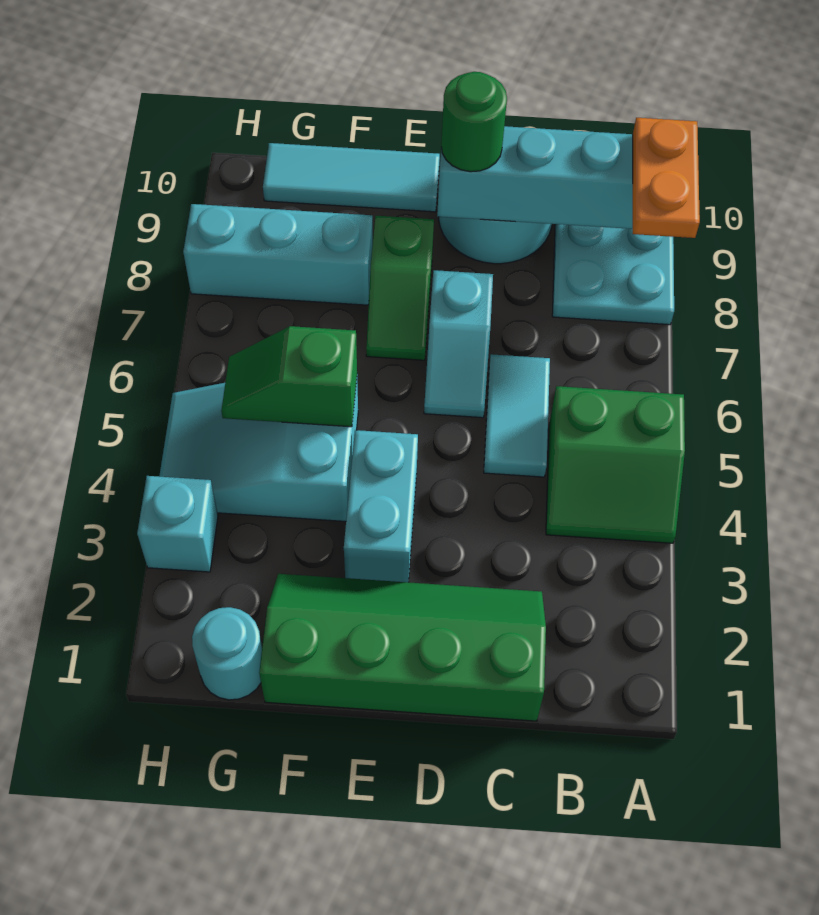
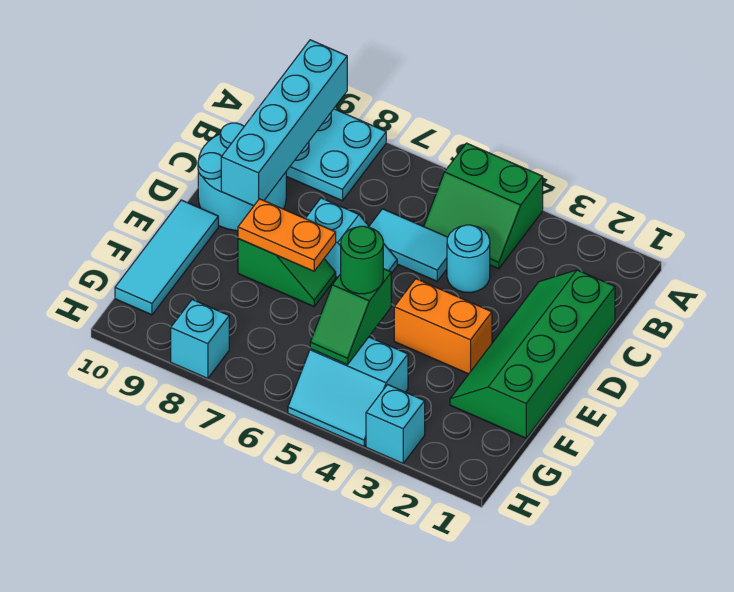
green slope A4:B5 level 1 top 5 -> green slope A4:B5 level 1 top A
orange plate A8:A9 level 3 -> orange plate E7:E8 level 2
green round brick D9 level 3 -> green round brick F5 level 3
cyan brick E3:E4 level 1 -> orange brick E3:E4 level 1
cyan slope F4:H5 level 1 top F -> cyan slope G4:H5 level 1 top G
cyan brick F8:H8 level 1 -> cyan brick H8 level 1
cyan round brick G1 level 1 -> cyan round brick C4 level 1

